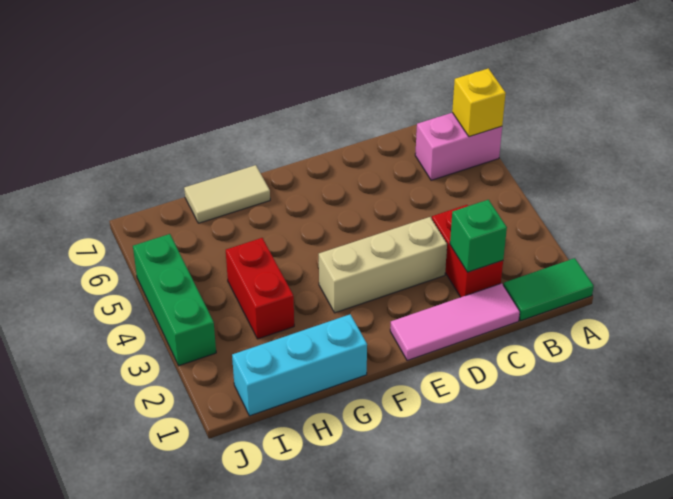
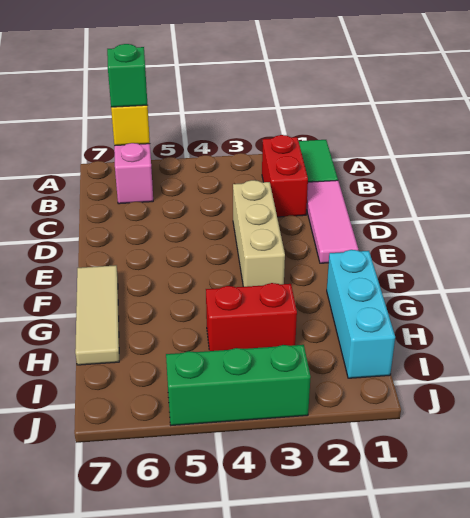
red brick C2:C3 level 1 -> red brick B2:C2 level 1
green brick C2 level 2 -> green brick A6 level 3
tan tile G7:H7 level 1 -> tan tile F7:H7 level 1

